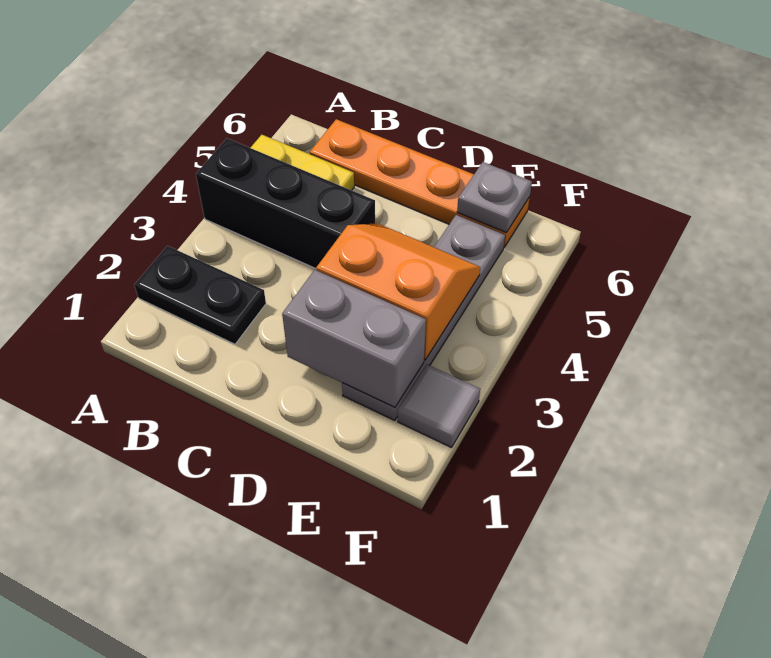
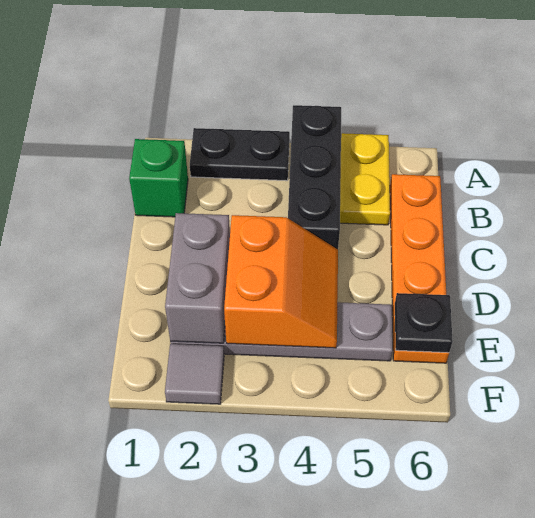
black plate A2:B2 level 1 -> black plate A2:A3 level 1
none -> green brick B1 level 1
grey plate E6 level 2 -> black plate E6 level 2

